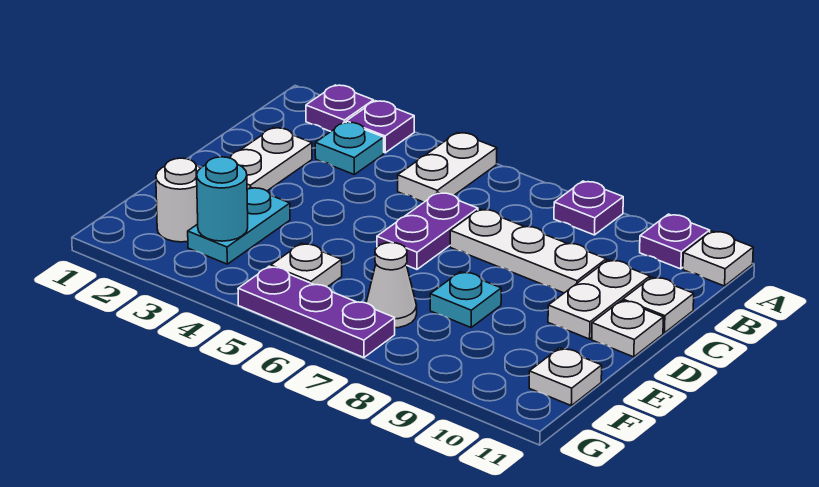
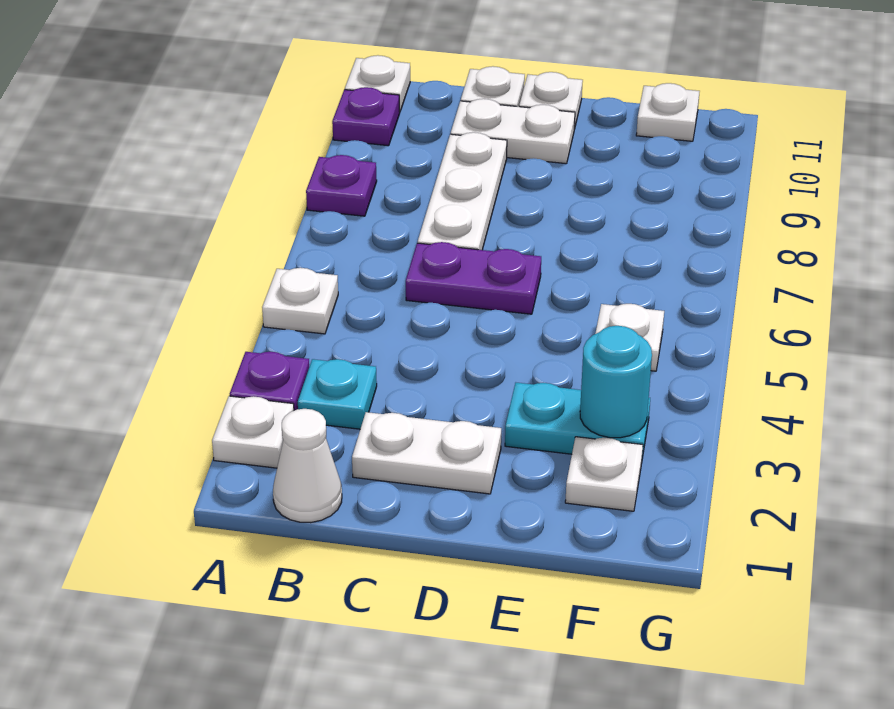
purple plate A2 level 1 -> white plate A2 level 1
white plate A5:B5 level 1 -> white plate A5 level 1
cyan plate E8 level 1 -> none
white round brick F2 level 1 -> white plate F2 level 1
white cone F7 level 1 -> white cone B1 level 1
purple plate G5:G7 level 1 -> none

